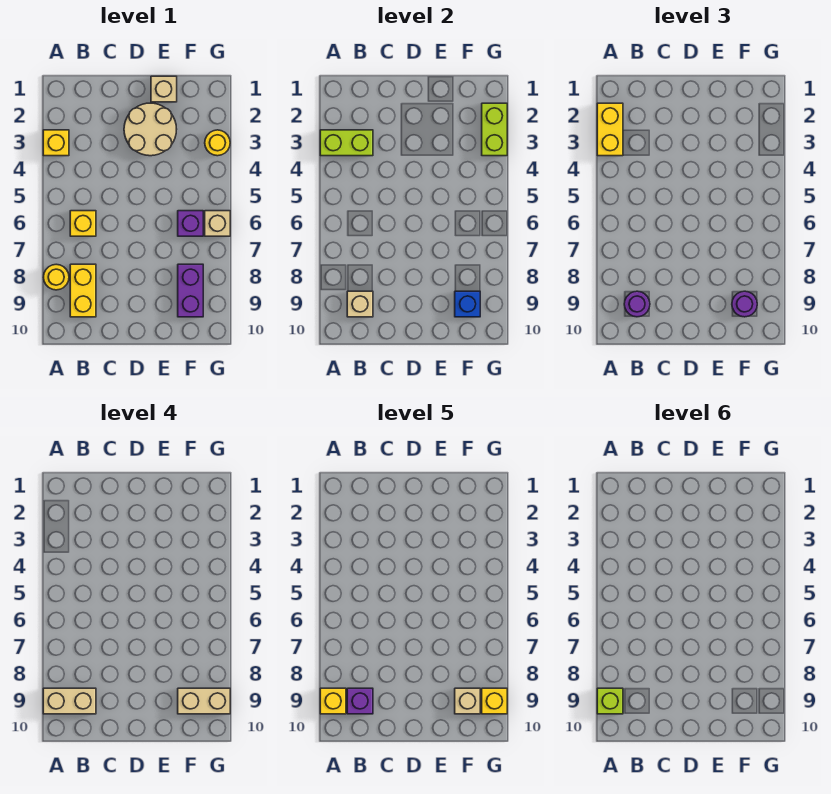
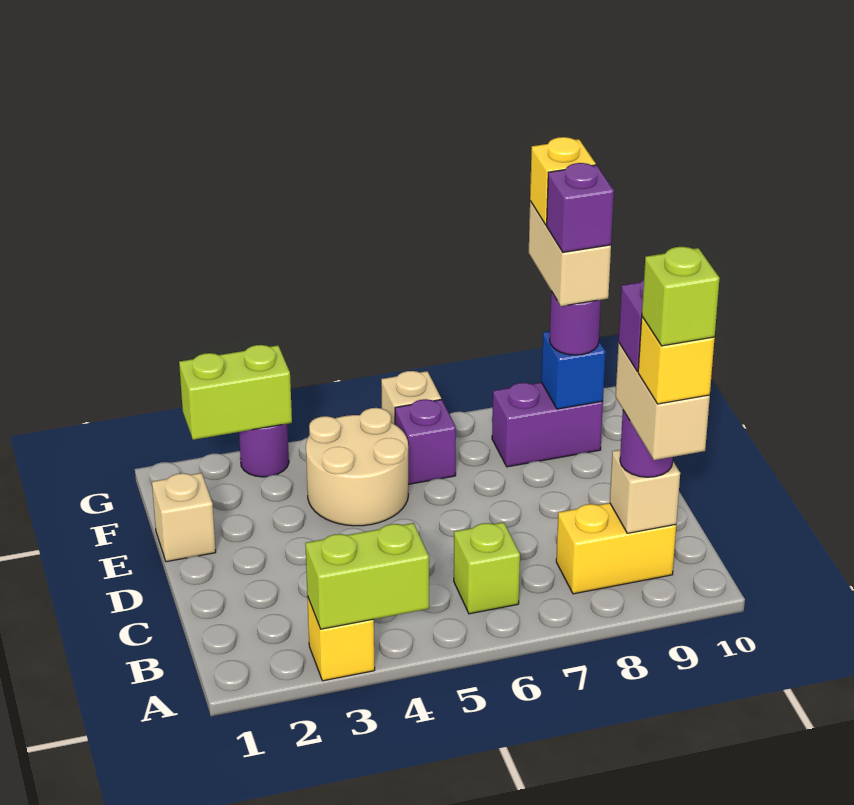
yellow brick A2:A3 level 3 -> none
lime brick A3:B3 level 2 -> lime brick A3:A4 level 2
yellow round brick A8 level 1 -> none
yellow brick B6 level 1 -> lime brick B6 level 1
tan round brick D2:E3 level 1 -> tan round brick E4:F5 level 1
tan brick F9 level 5 -> purple brick F9 level 5
yellow round brick G3 level 1 -> purple round brick G3 level 1

